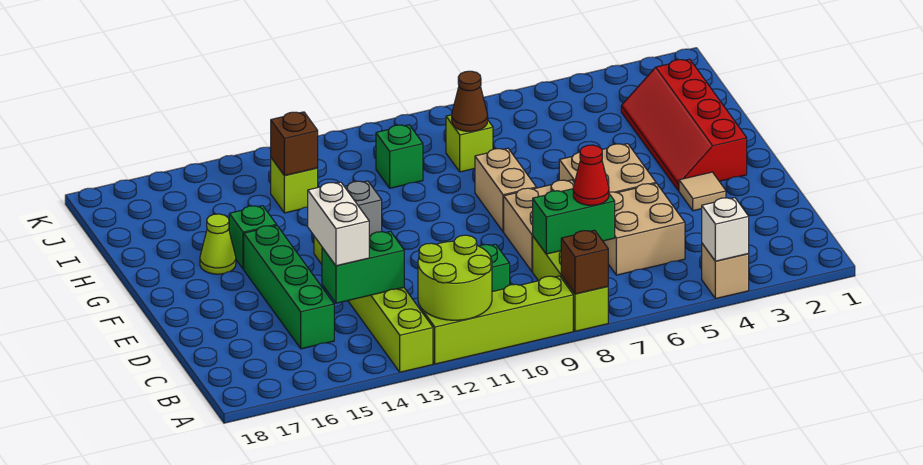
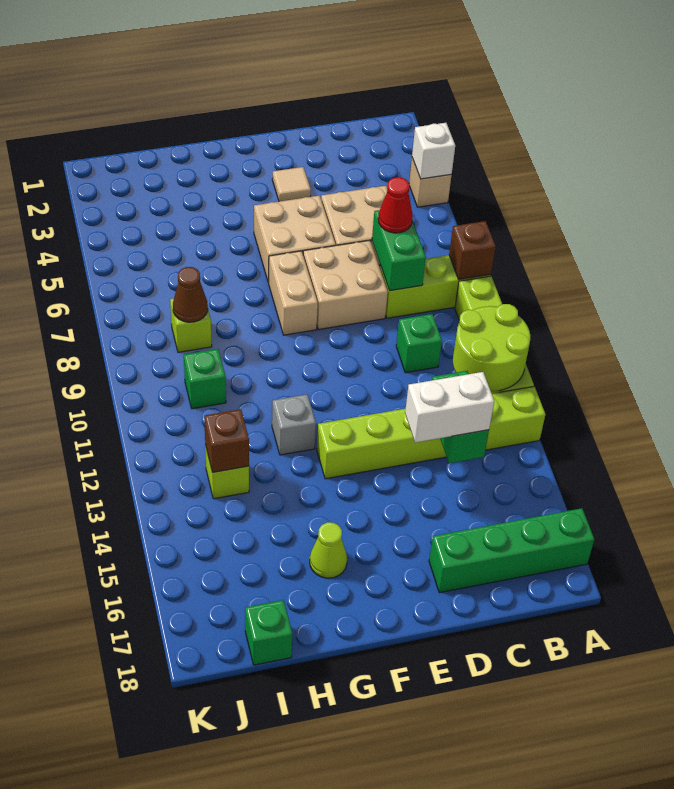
green brick C15:F15 level 1 -> green brick A17:D17 level 1
red slope F2:I3 level 1 top 2 -> none
tan brick F8:G8 level 1 -> tan brick F7:F8 level 1
green brick G15 level 1 -> green brick I18 level 1

